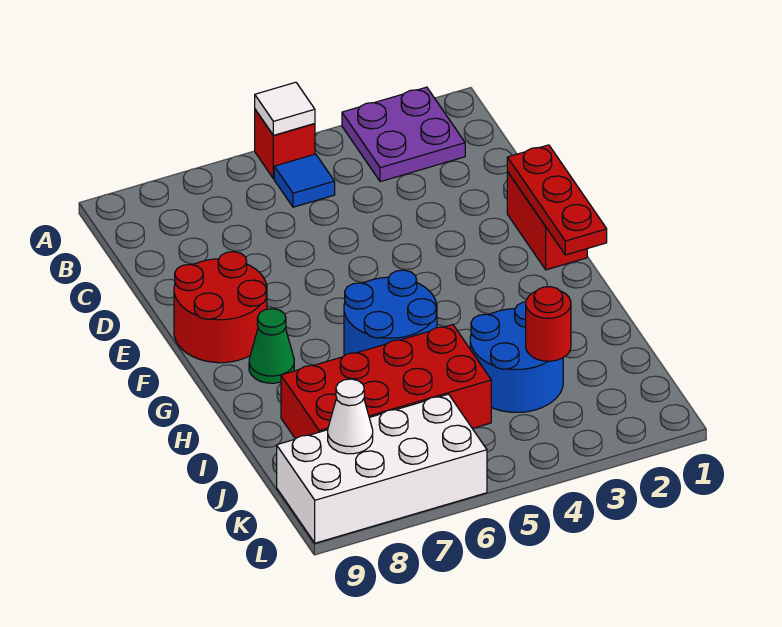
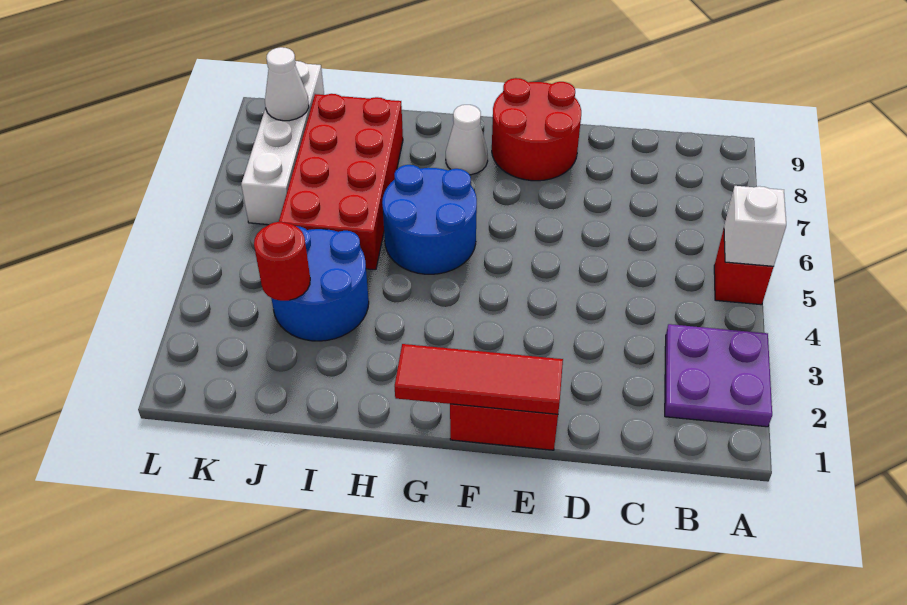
white tile A5 level 2 -> white brick A5 level 2
blue tile B5 level 1 -> none
red plate E1:G1 level 2 -> red tile E1:G1 level 2
green cone G8 level 1 -> white cone G8 level 1
white brick K6:L9 level 1 -> white brick K6:K9 level 1

